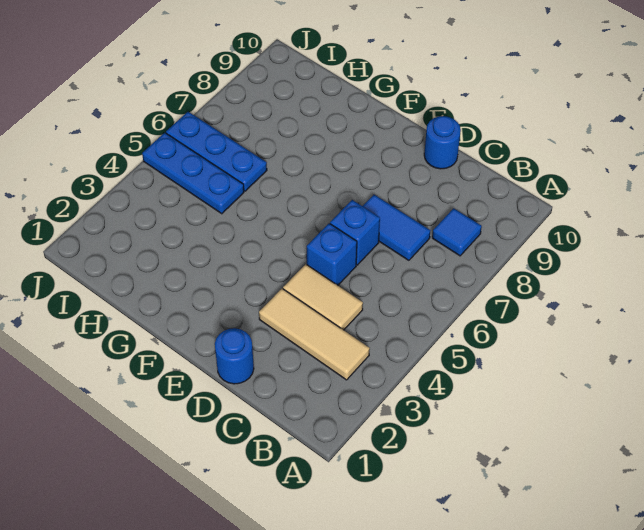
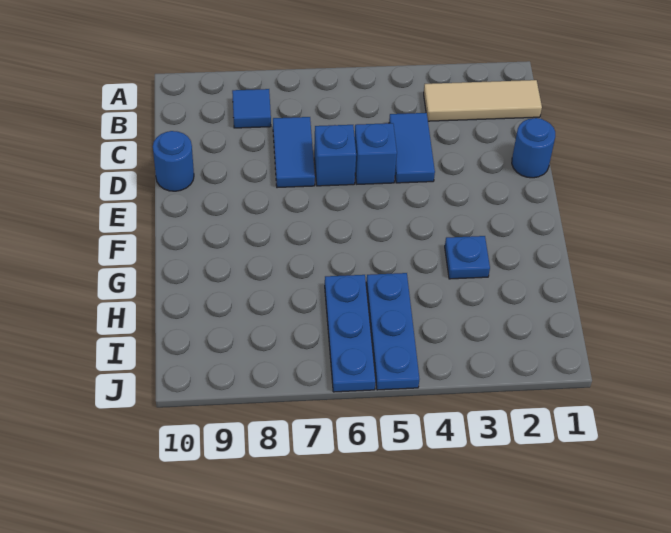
tan tile B3:D3 level 1 -> tan tile B1:B3 level 1
tan tile C4:D4 level 1 -> blue tile C4:D4 level 1
none -> blue plate G3 level 1

